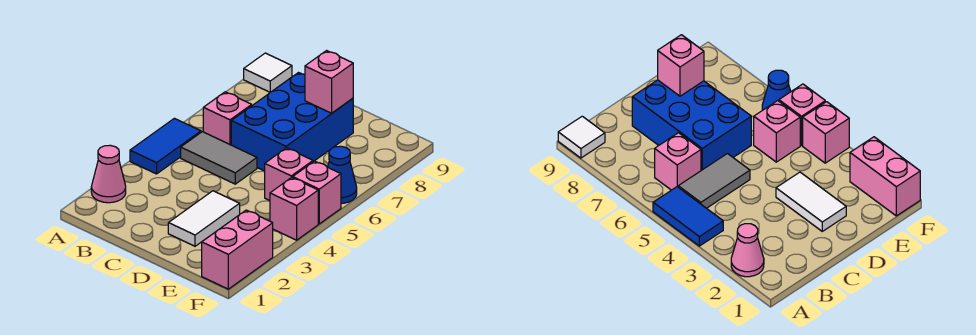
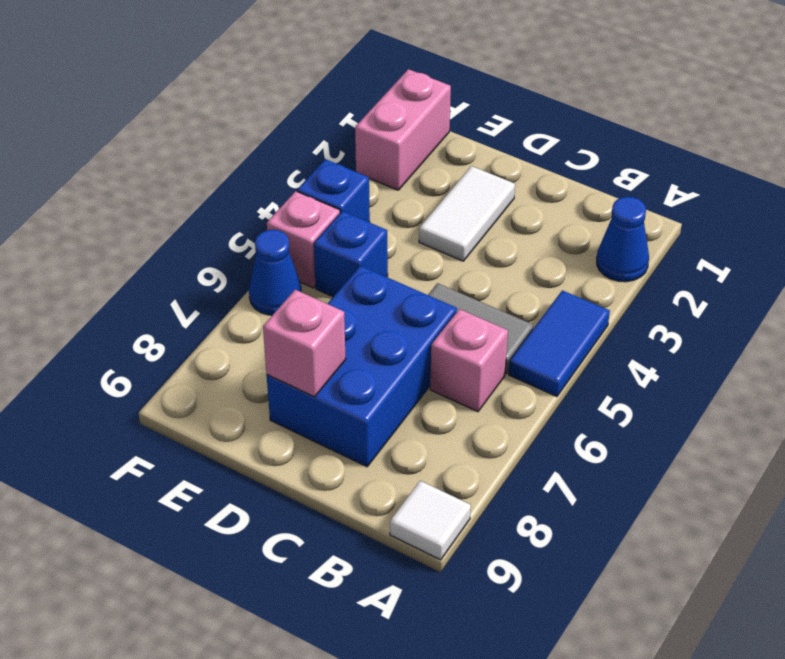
pink cone A2 level 1 -> blue cone A2 level 1
pink brick E5 level 1 -> blue brick E5 level 1
pink brick F4 level 1 -> blue brick F4 level 1

